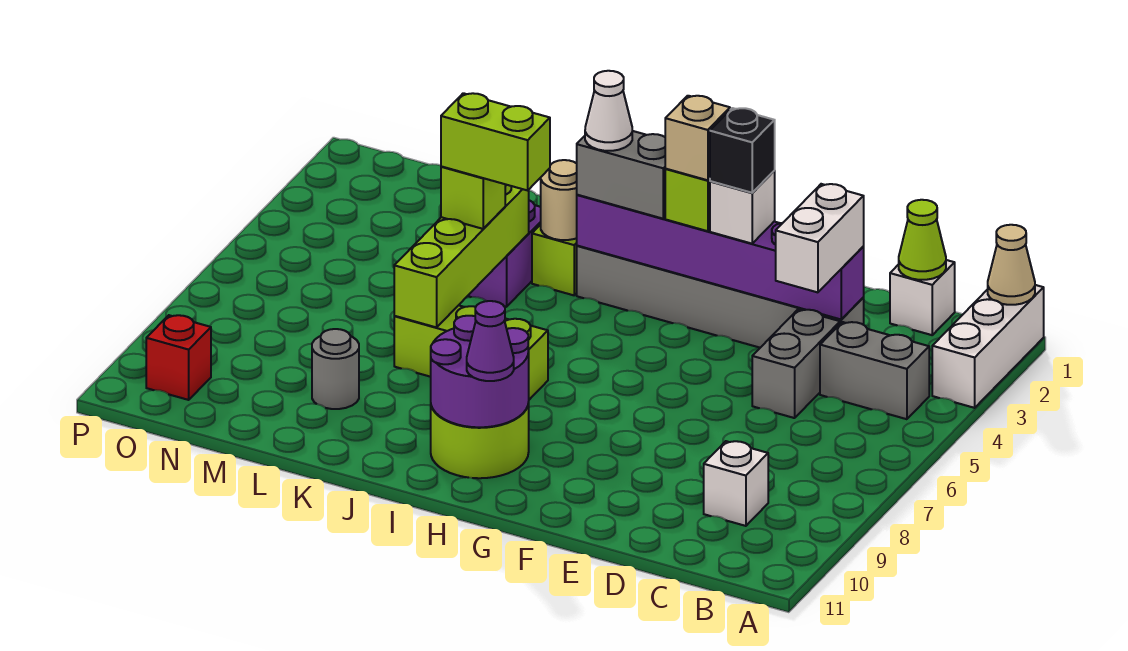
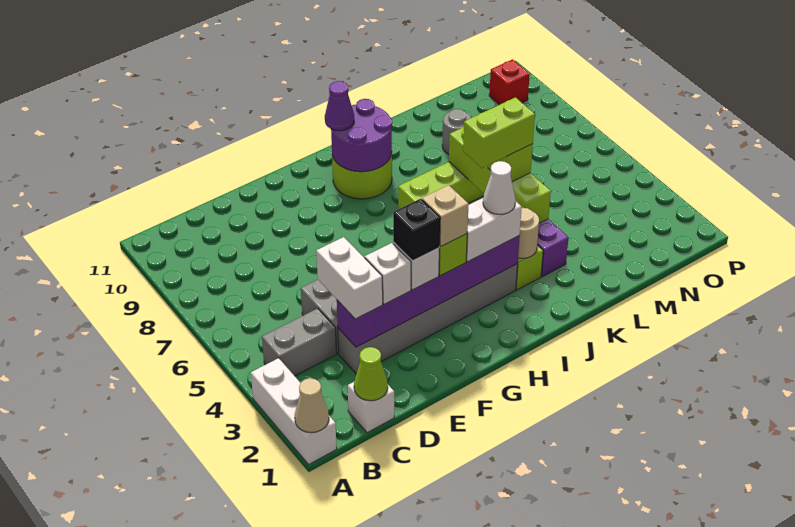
white brick C9 level 1 -> white brick E3 level 3
grey brick H3:I3 level 3 -> white brick H3:I3 level 3

